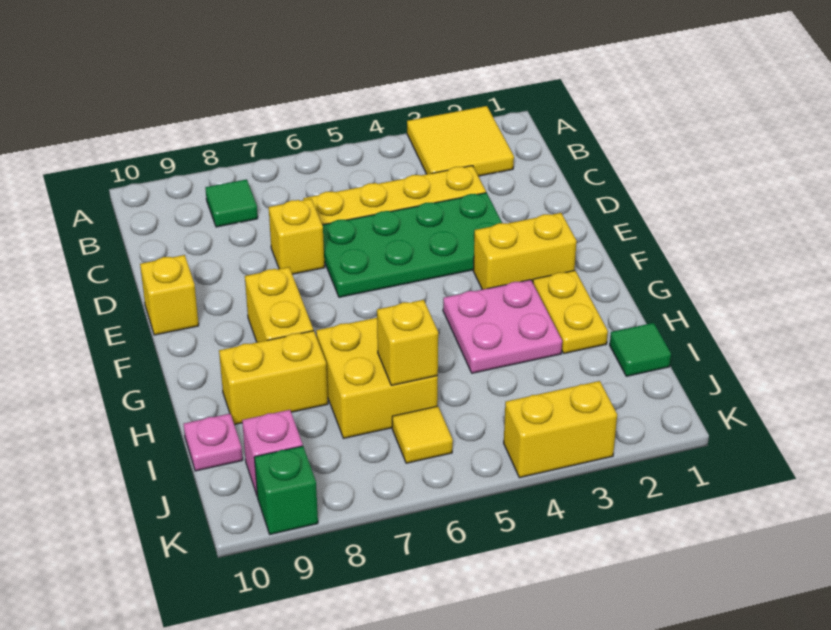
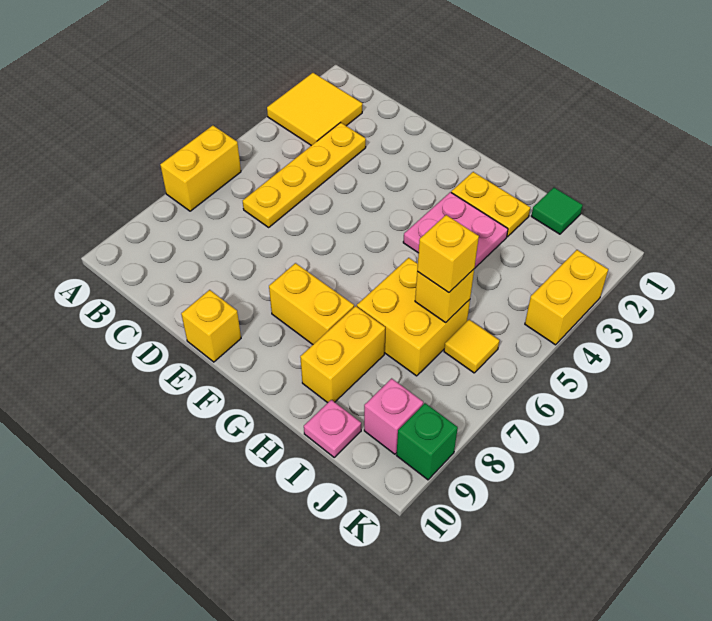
green tile B8 level 1 -> none
green plate D3:E6 level 1 -> none
yellow brick D7 level 1 -> yellow brick I6 level 3
yellow brick F2:F3 level 1 -> yellow brick A6:A7 level 1

